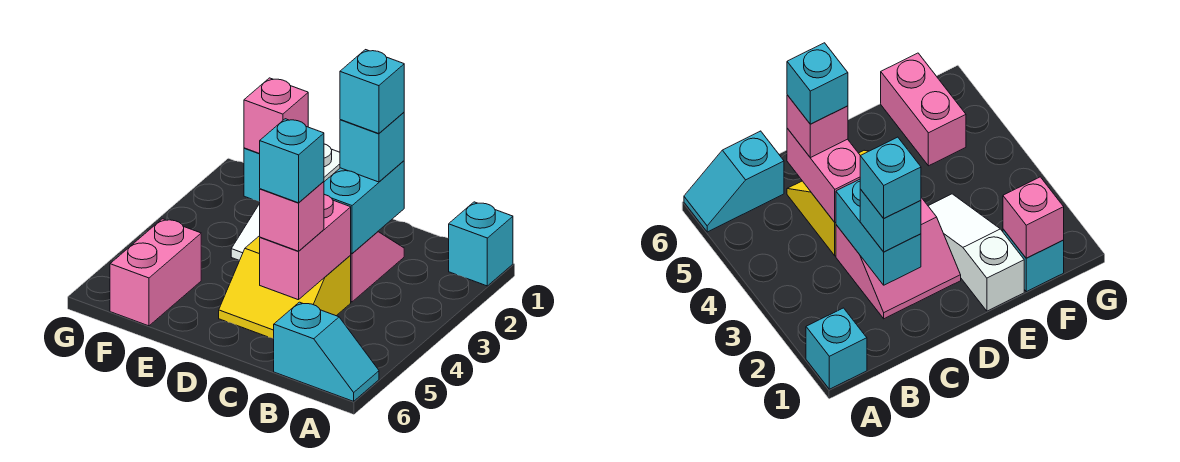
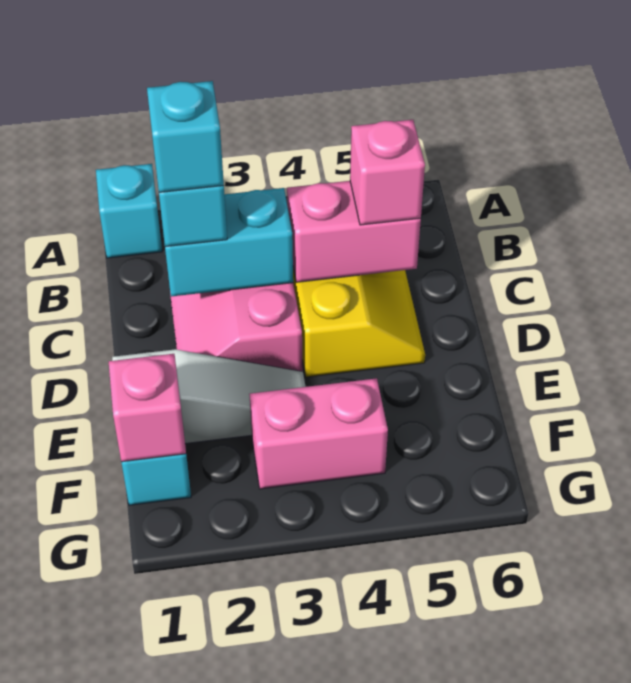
cyan slope A6:B6 level 1 top B -> none
cyan brick C5 level 4 -> none
pink brick F5:F6 level 1 -> pink brick F3:F4 level 1

